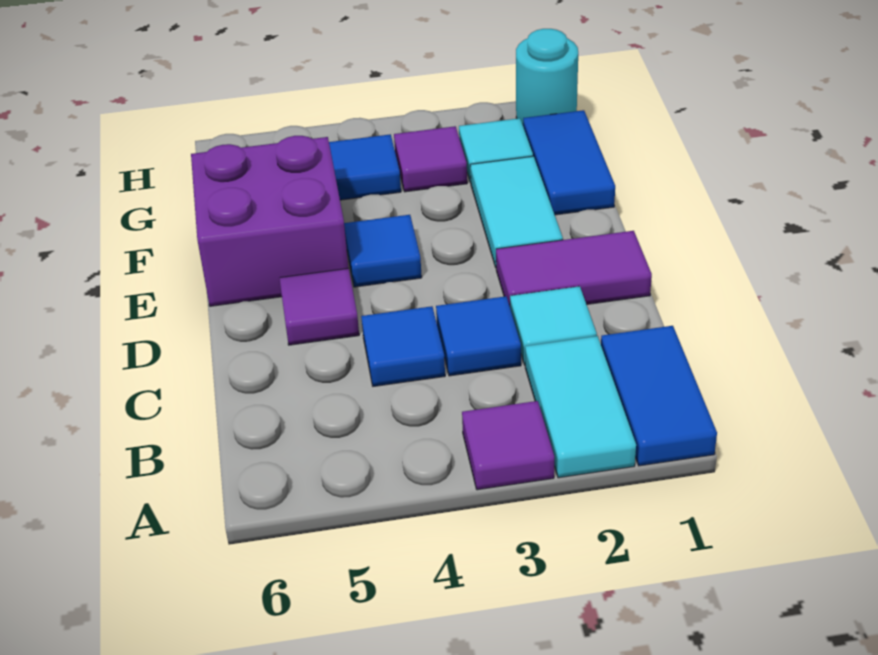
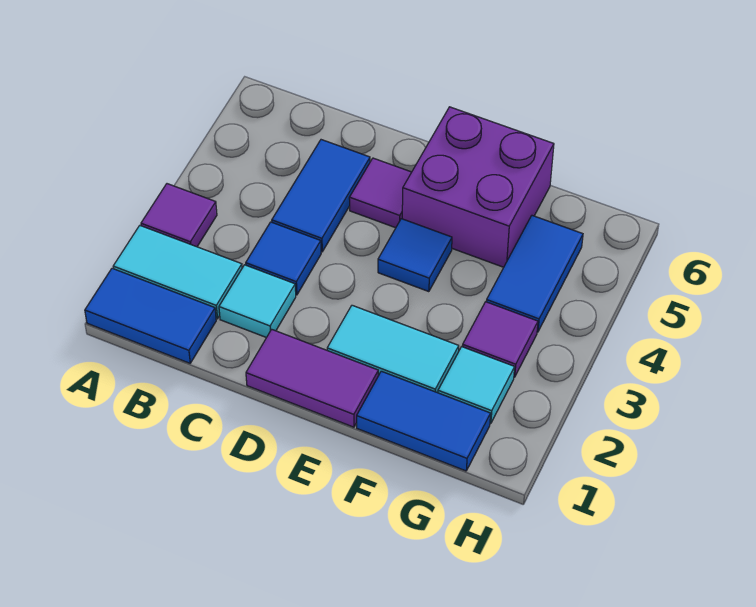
blue tile C4 level 1 -> blue tile C4:C5 level 1
purple tile D1:D2 level 1 -> purple tile D1:E1 level 1
cyan round brick H1 level 1 -> none

